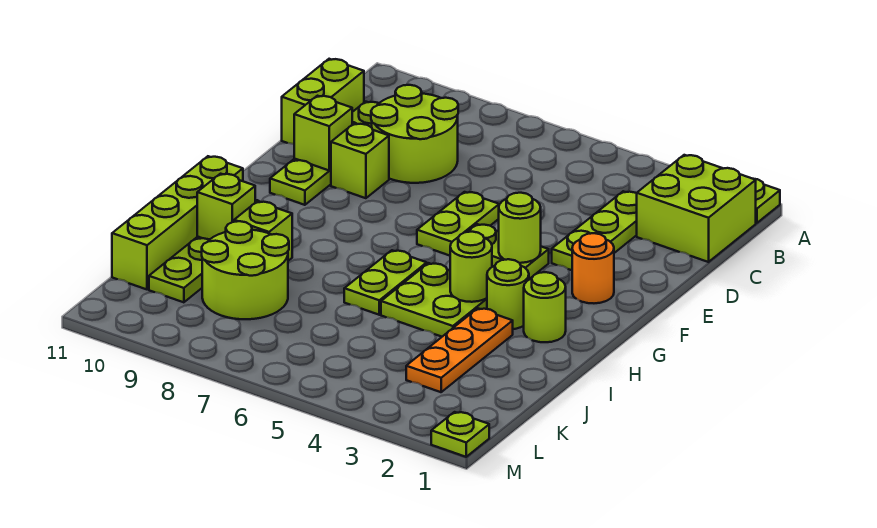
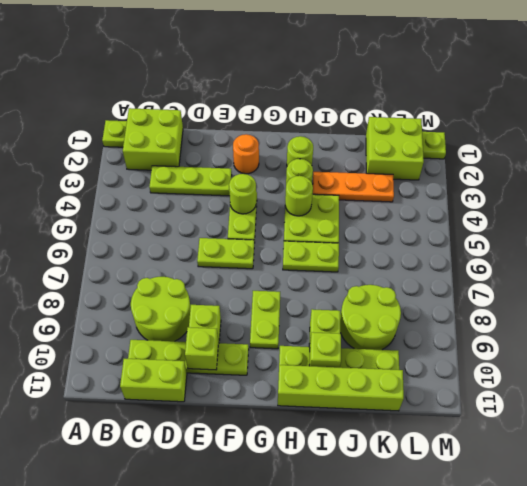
none -> lime plate G8:G9 level 1
none -> lime brick K1:L2 level 1

